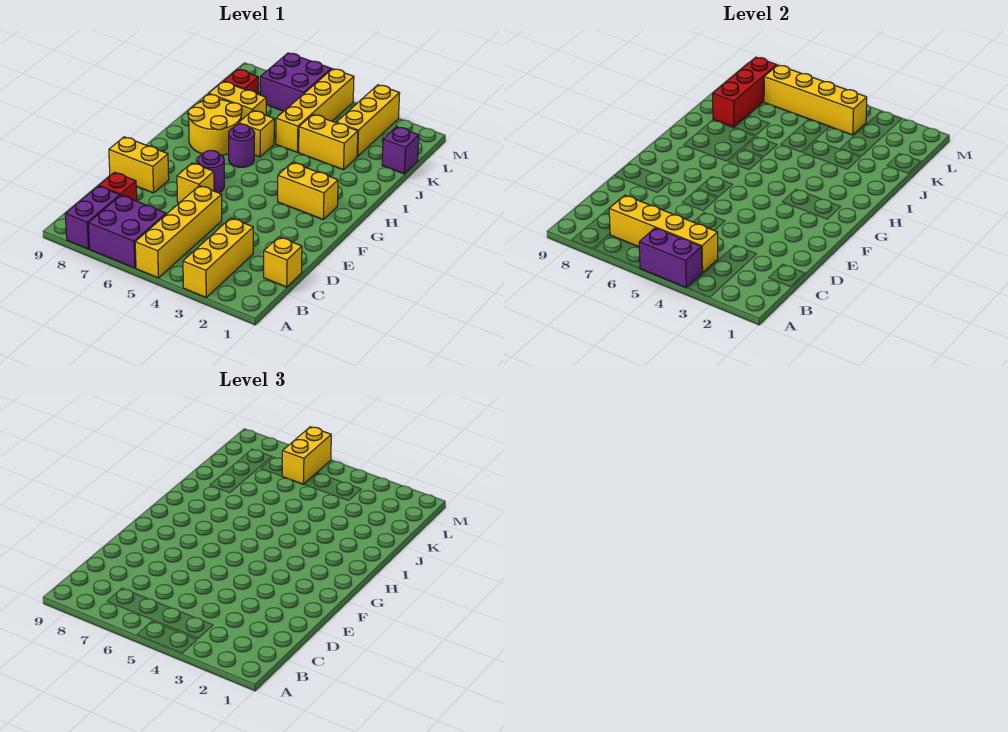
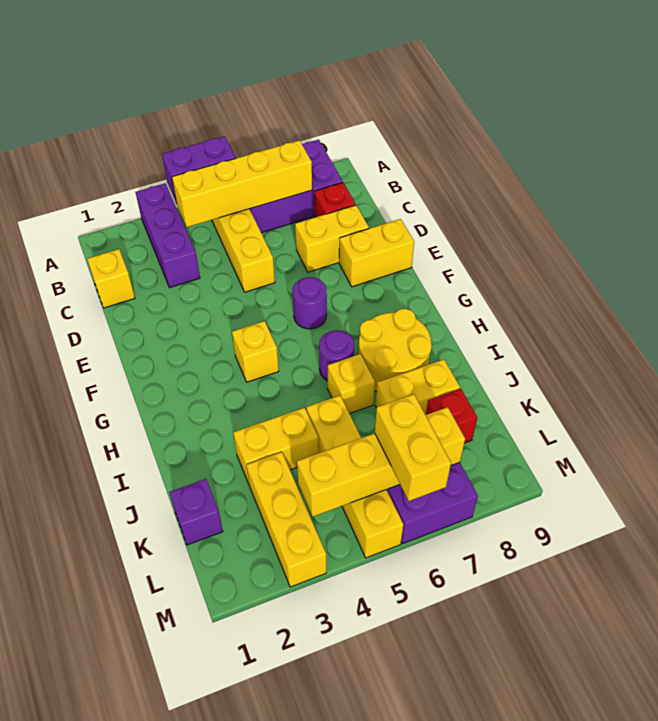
yellow brick A3:C3 level 1 -> purple brick A3:C3 level 1
yellow brick E6 level 1 -> yellow brick G4 level 1
yellow brick G2:G3 level 1 -> yellow brick D7:D8 level 1
red brick J8:L8 level 2 -> none

